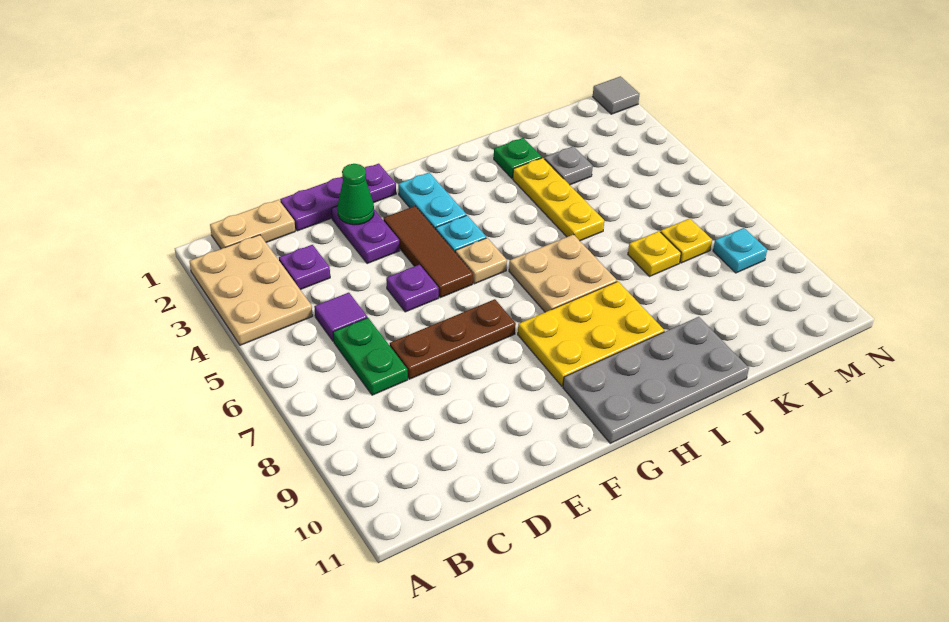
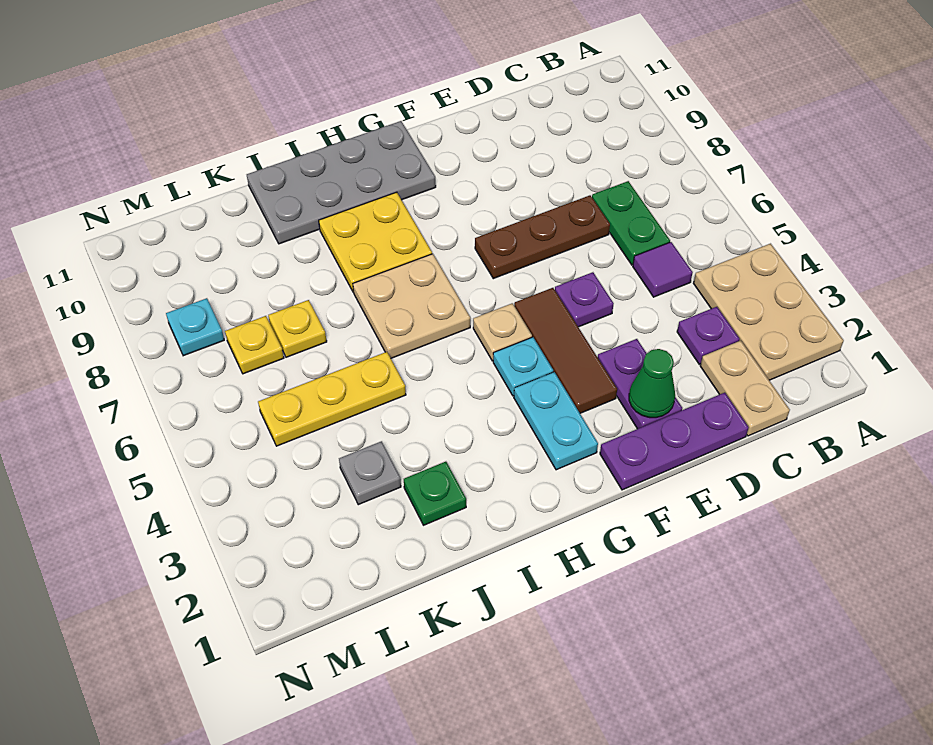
tan plate B1:C1 level 1 -> tan plate C1:C2 level 1
yellow plate G8:I9 level 1 -> yellow plate H8:I9 level 1
yellow plate J3:J5 level 1 -> yellow plate J5:L5 level 1
grey tile N1 level 1 -> none

